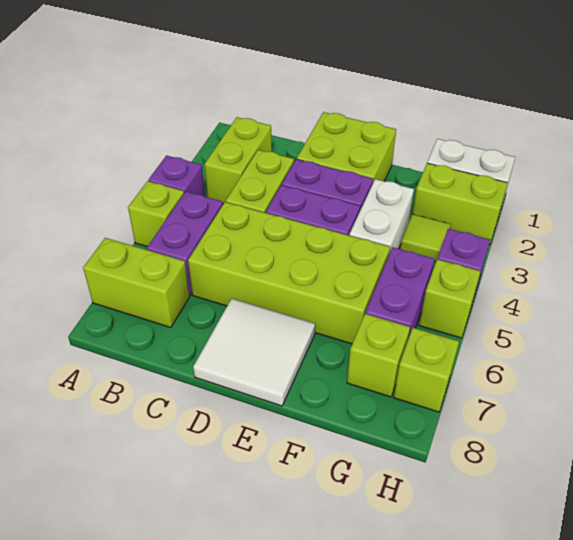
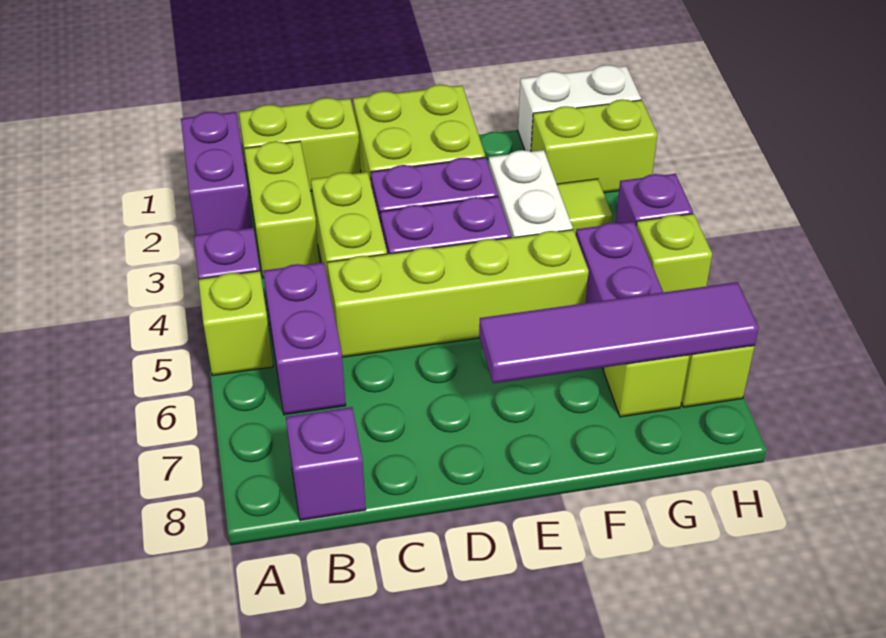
none -> purple brick A1:A2 level 1
lime brick A7:B7 level 1 -> lime brick B1:C1 level 1
none -> purple brick B8 level 1
lime brick C5:F6 level 1 -> lime brick C5:F5 level 1
white tile D7:E8 level 1 -> none
none -> purple tile E7:H7 level 2

